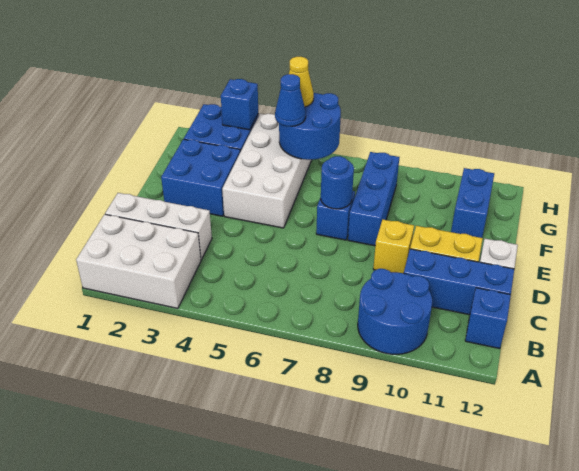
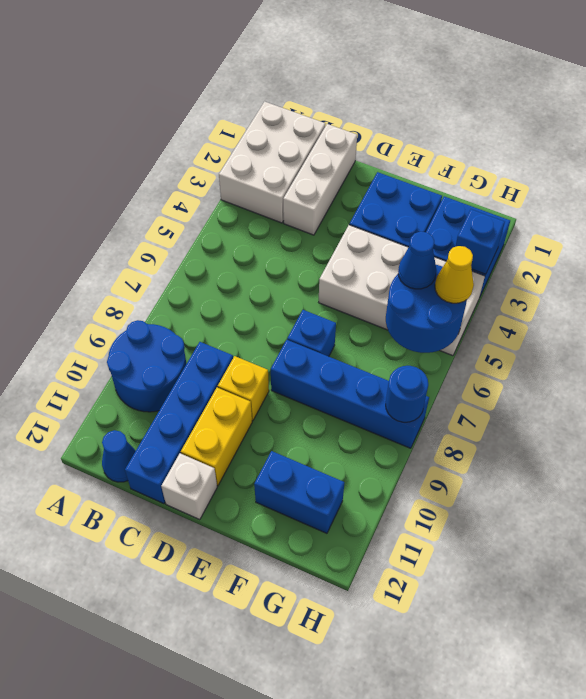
blue brick B12 level 1 -> blue cone B12 level 1
blue brick C10:C12 level 1 -> blue brick C9:C12 level 1
blue round brick E7 level 2 -> blue round brick H8 level 2
blue brick E8:G8 level 1 -> blue brick E8:H8 level 1

